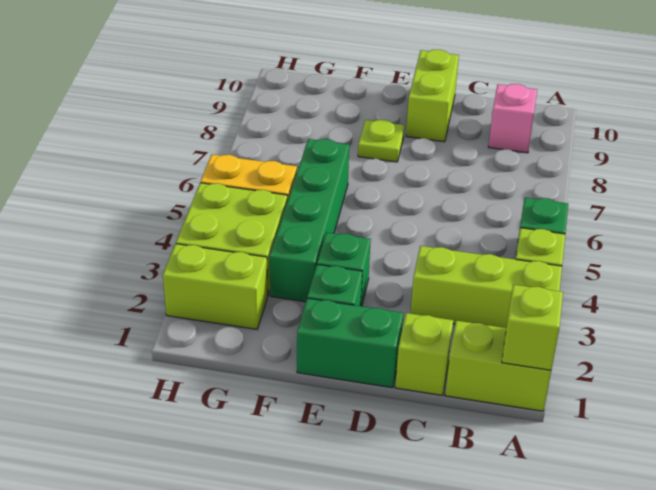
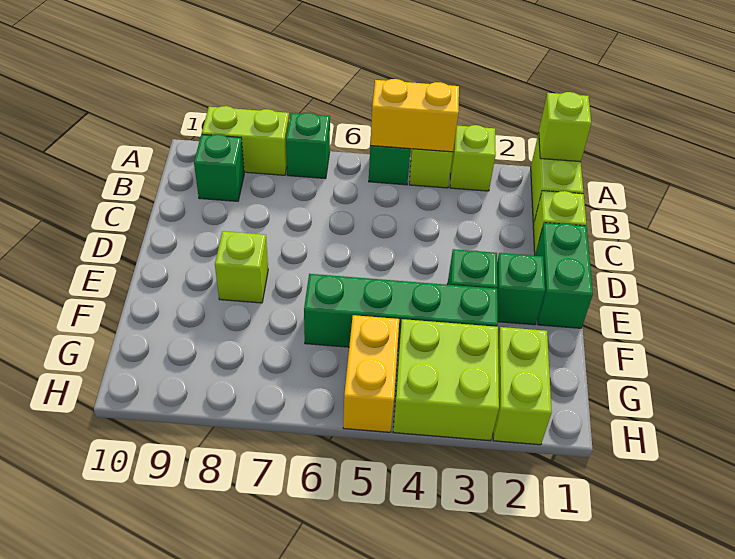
lime brick A3:C3 level 1 -> lime brick A3 level 1
none -> yellow brick A4:A5 level 2
none -> green brick A7 level 1
pink brick B9 level 1 -> green brick B9 level 1
lime brick D9:D10 level 1 -> lime brick A8:A9 level 1
lime plate E8 level 1 -> lime brick E8 level 1

